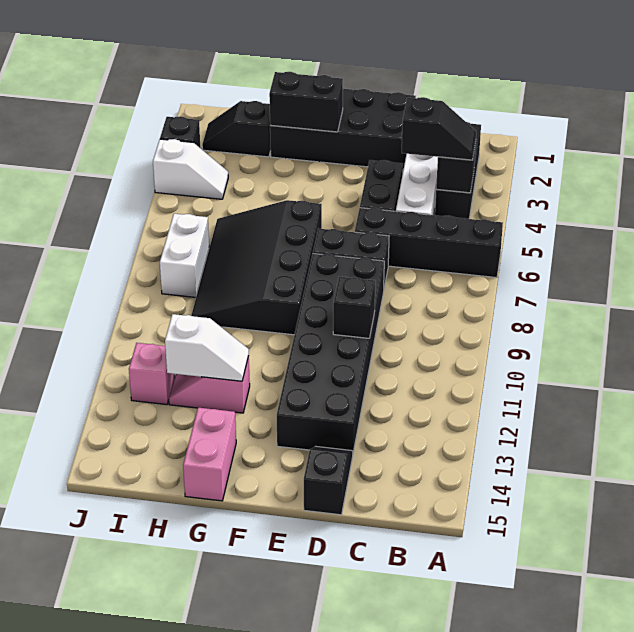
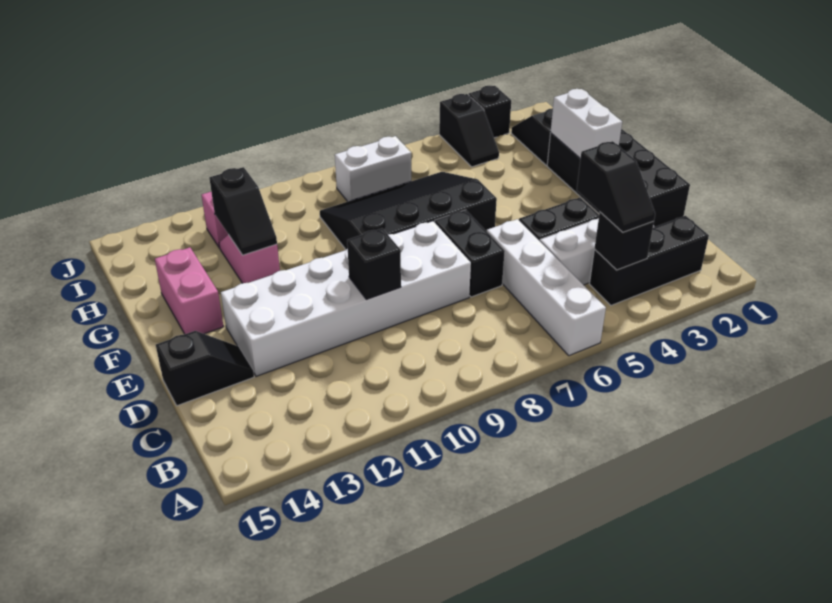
black brick A6:D6 level 1 -> white brick A6:D6 level 1
black brick D8:E13 level 1 -> white brick D8:E13 level 1
black brick F2:G2 level 2 -> white brick F2:G2 level 2
white slope G12:H12 level 2 top H -> black slope G12:H12 level 2 top H
pink brick G14:G15 level 1 -> pink brick F14:G14 level 1
white slope I4:J4 level 1 top J -> black slope I4:J4 level 1 top J

